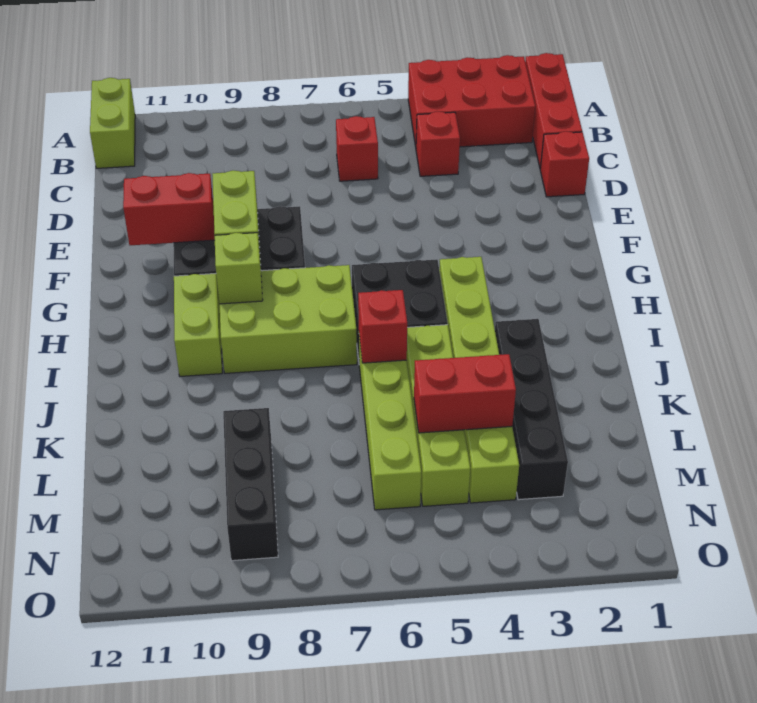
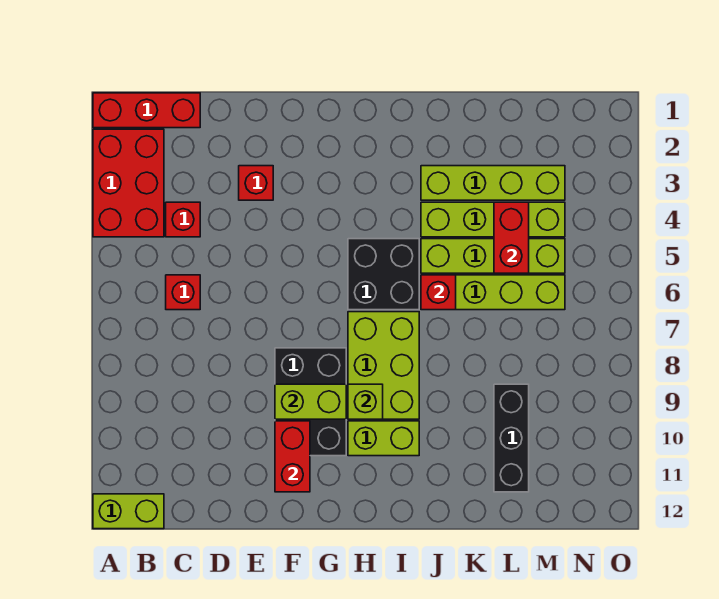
red brick D1 level 1 -> red brick E3 level 1
lime brick H4:M4 level 1 -> lime brick J4:M4 level 1
black brick J3:M3 level 1 -> lime brick J3:M3 level 1
black brick L9:N9 level 1 -> black brick L9:L11 level 1

